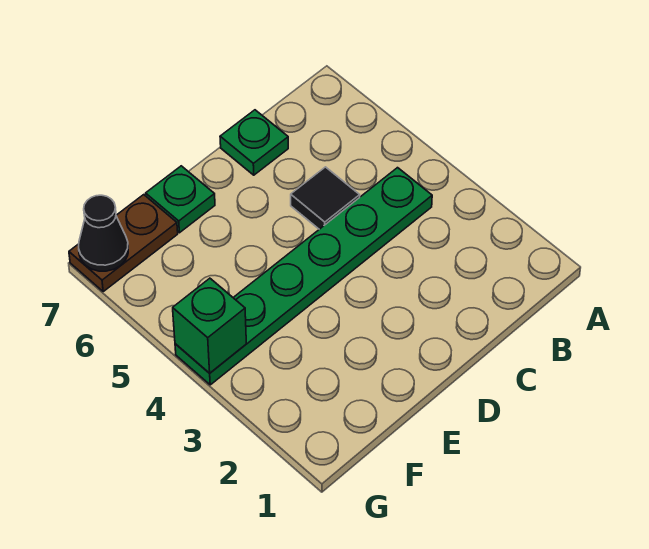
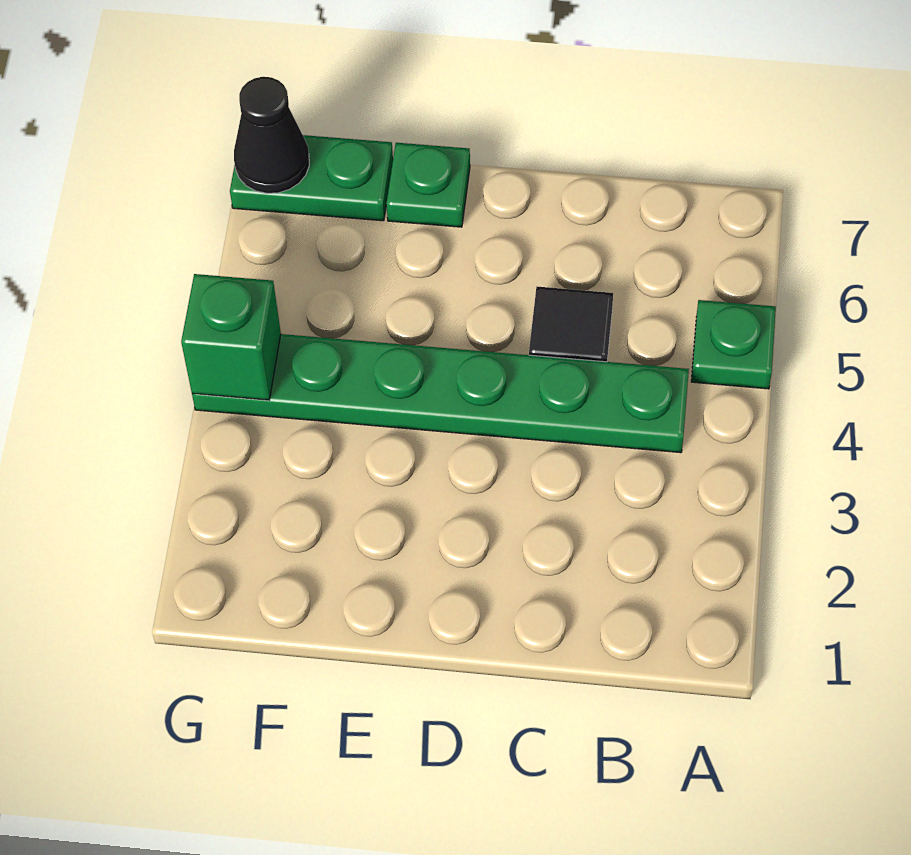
green plate C7 level 1 -> green plate A5 level 1
brown plate F7:G7 level 1 -> green plate F7:G7 level 1

